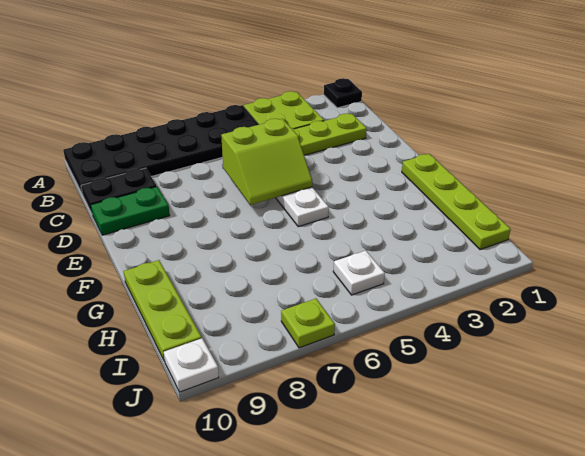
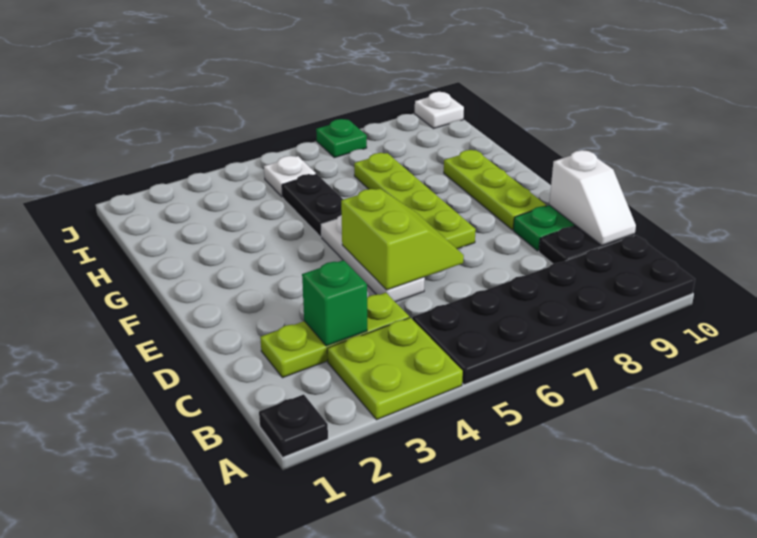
none -> green brick C3 level 2
none -> white slope C10:D10 level 2 top D
lime slope D5:E6 level 2 top D -> lime slope D5:E6 level 2 top 5
lime plate F1:I1 level 1 -> lime plate E7:H7 level 1
none -> black plate G5:H5 level 1
lime plate G10:I10 level 1 -> lime plate E9:G9 level 1
lime plate J7 level 1 -> green plate J7 level 1

